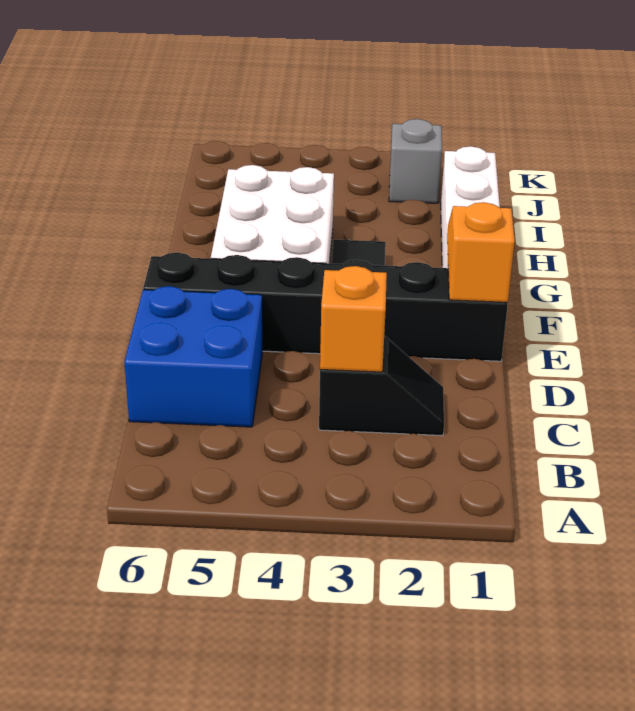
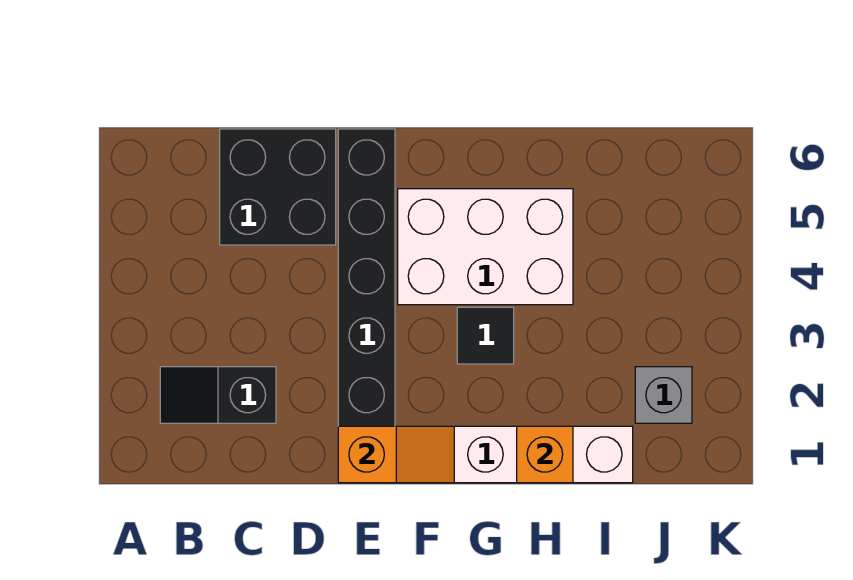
black slope C2:C3 level 1 top 3 -> black slope B2:C2 level 1 top C
orange brick C3 level 2 -> orange brick H1 level 2
blue brick C5:D6 level 1 -> black brick C5:D6 level 1

